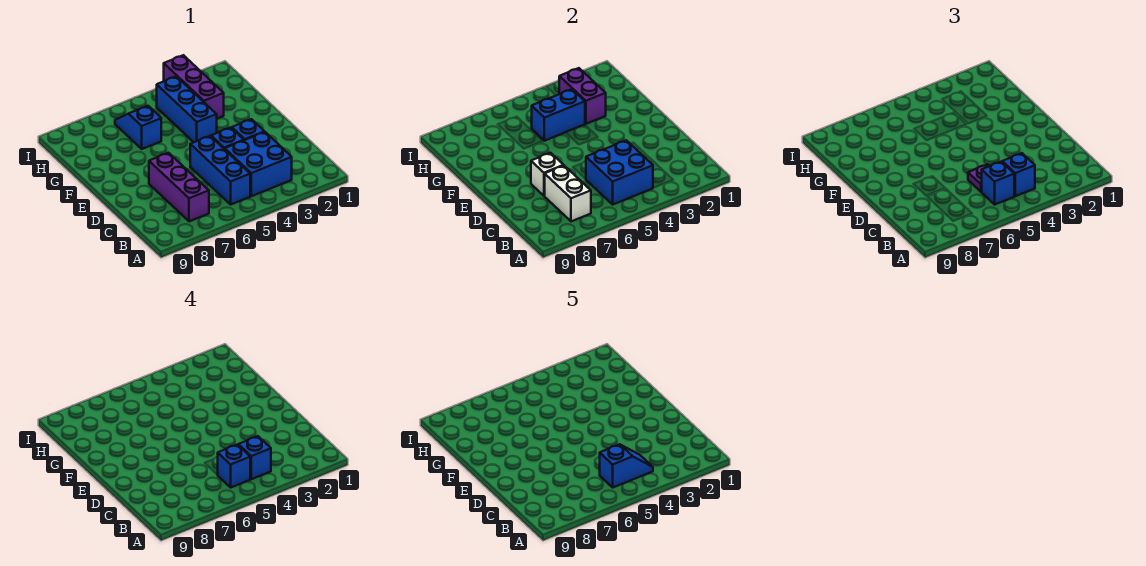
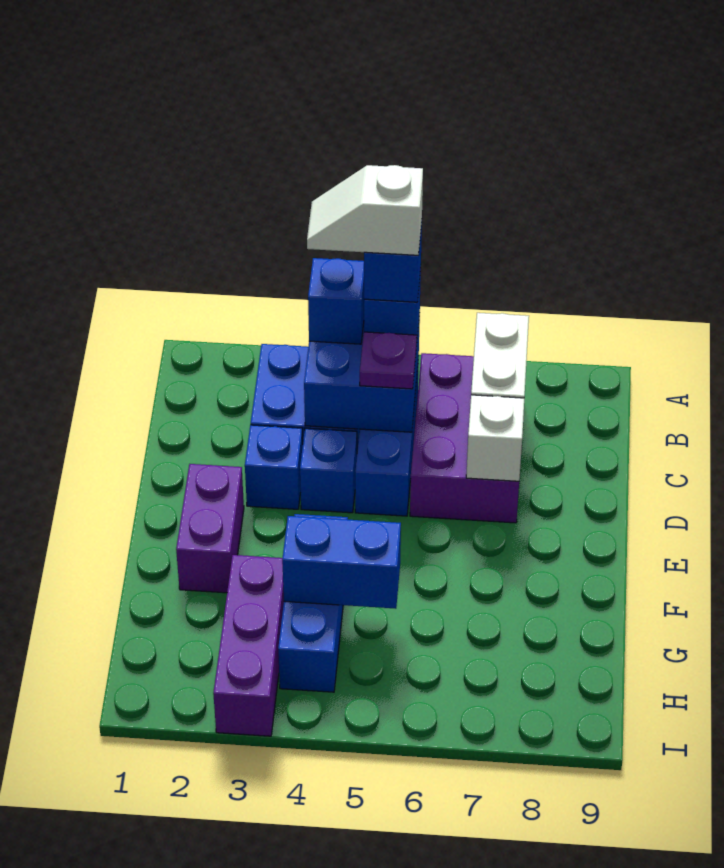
blue brick B4 level 4 -> none
blue slope B4:B5 level 5 top 5 -> white slope B4:B5 level 5 top 5
purple brick B7:D7 level 1 -> purple brick B6:D7 level 1
purple brick G3:H3 level 2 -> purple brick E2:F2 level 1
blue slope G6:H6 level 1 top G -> none

